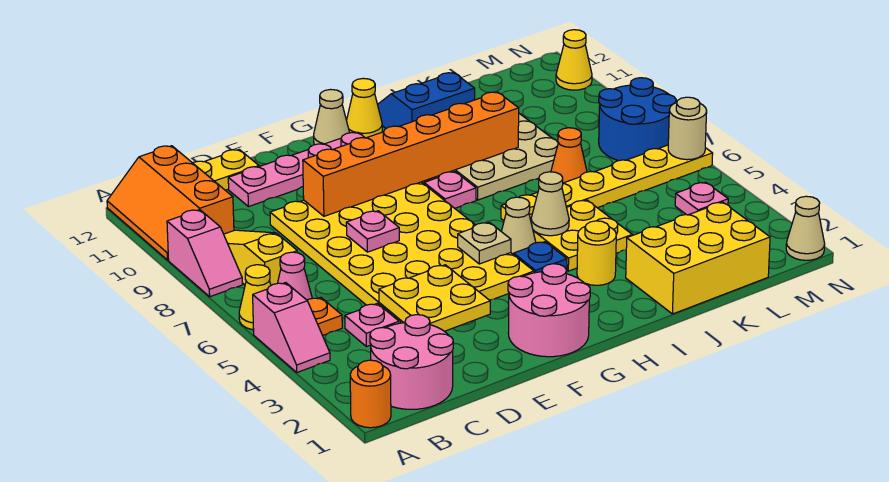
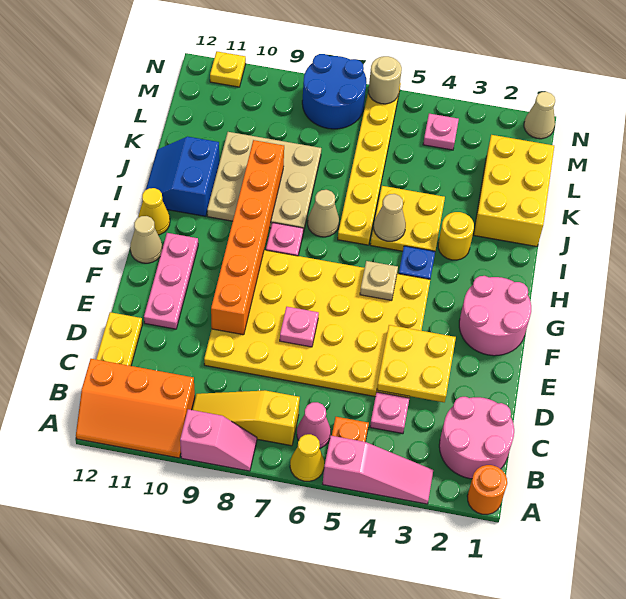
pink slope A4:A5 level 1 top 5 -> pink slope A3:A5 level 1 top 5
pink plate D11:G11 level 1 -> pink plate E11:G11 level 1
tan cone H5 level 1 -> tan cone I7 level 1
orange cone K7 level 1 -> none
yellow cone N11 level 1 -> yellow plate N11 level 1

